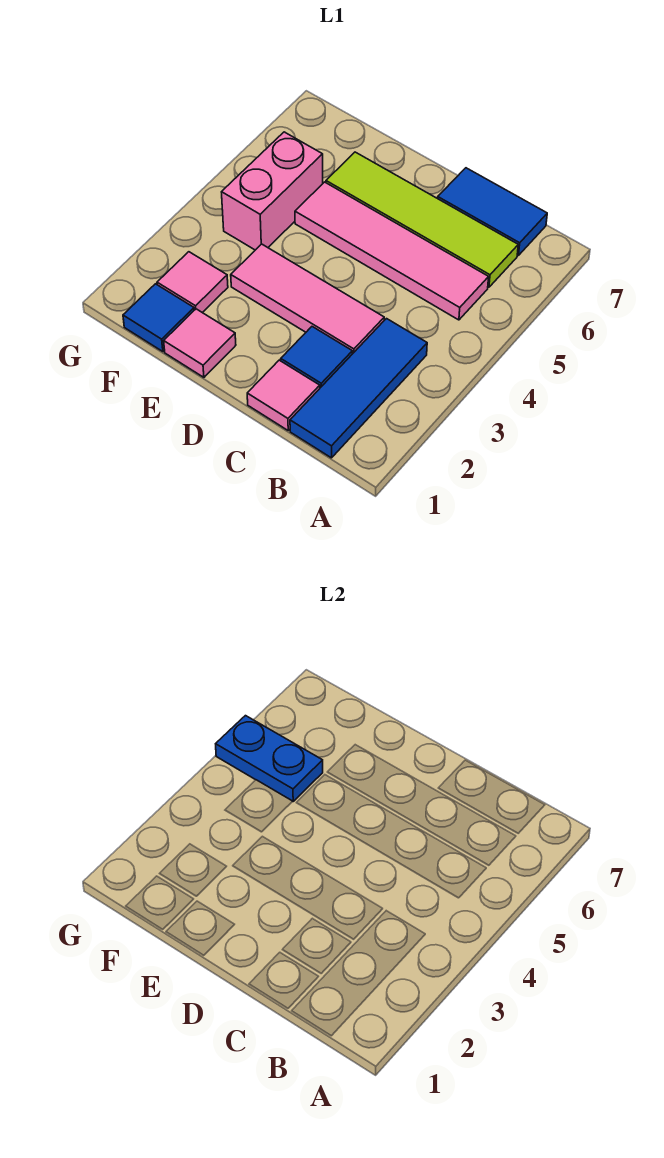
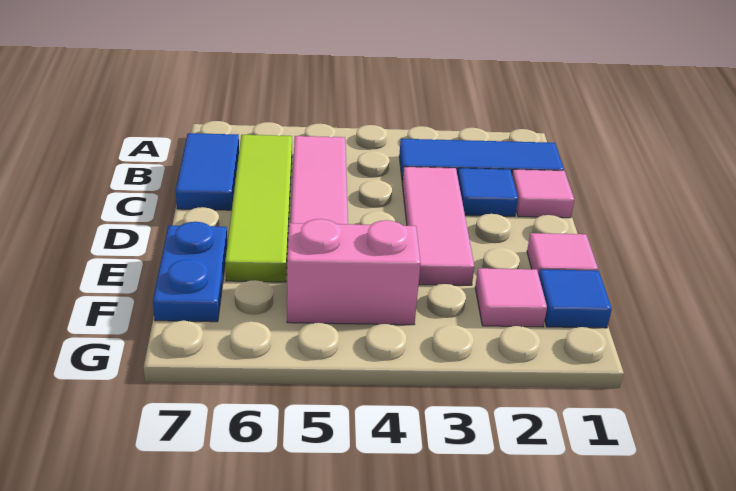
blue plate F5:G5 level 2 -> blue plate E7:F7 level 1

